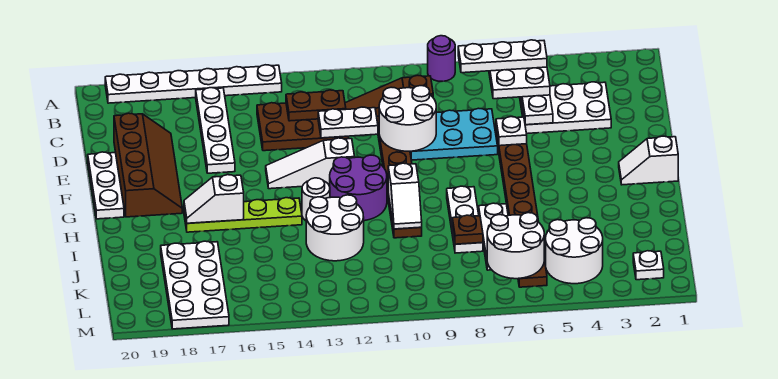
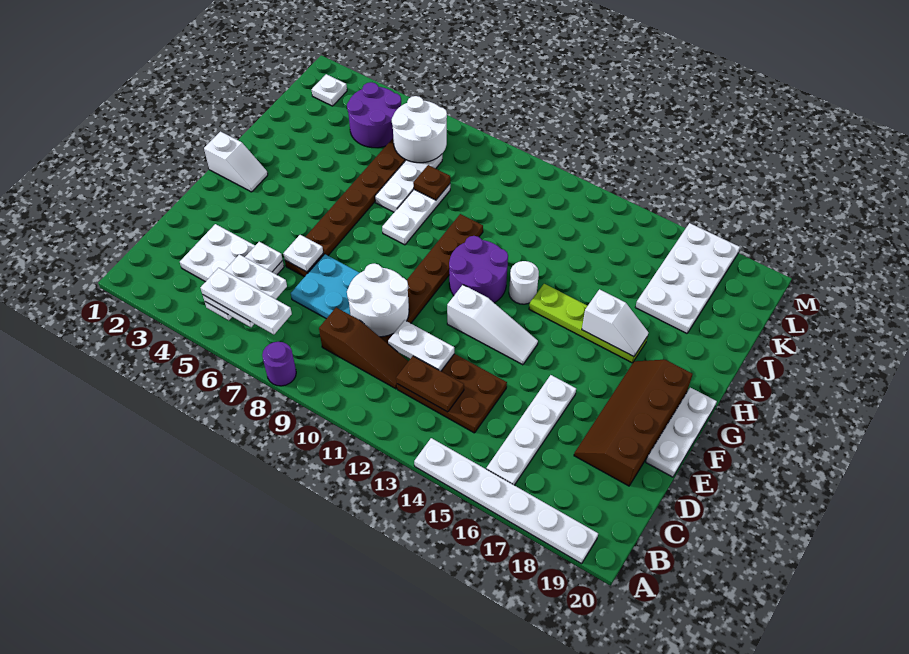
white slope H10:I10 level 2 top H -> none
white round brick I12:J13 level 1 -> none
white round brick K4:L5 level 1 -> purple round brick K4:L5 level 1

